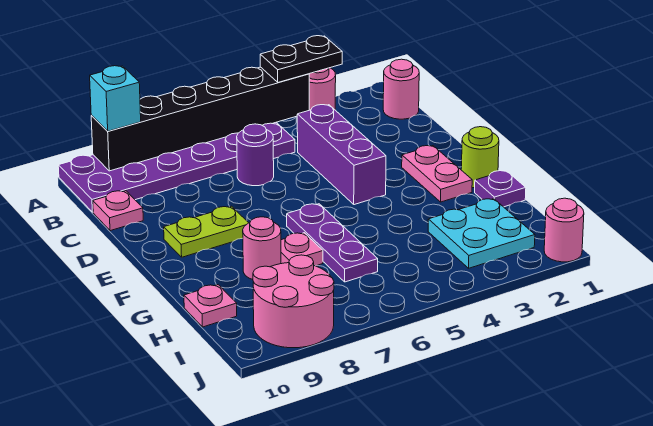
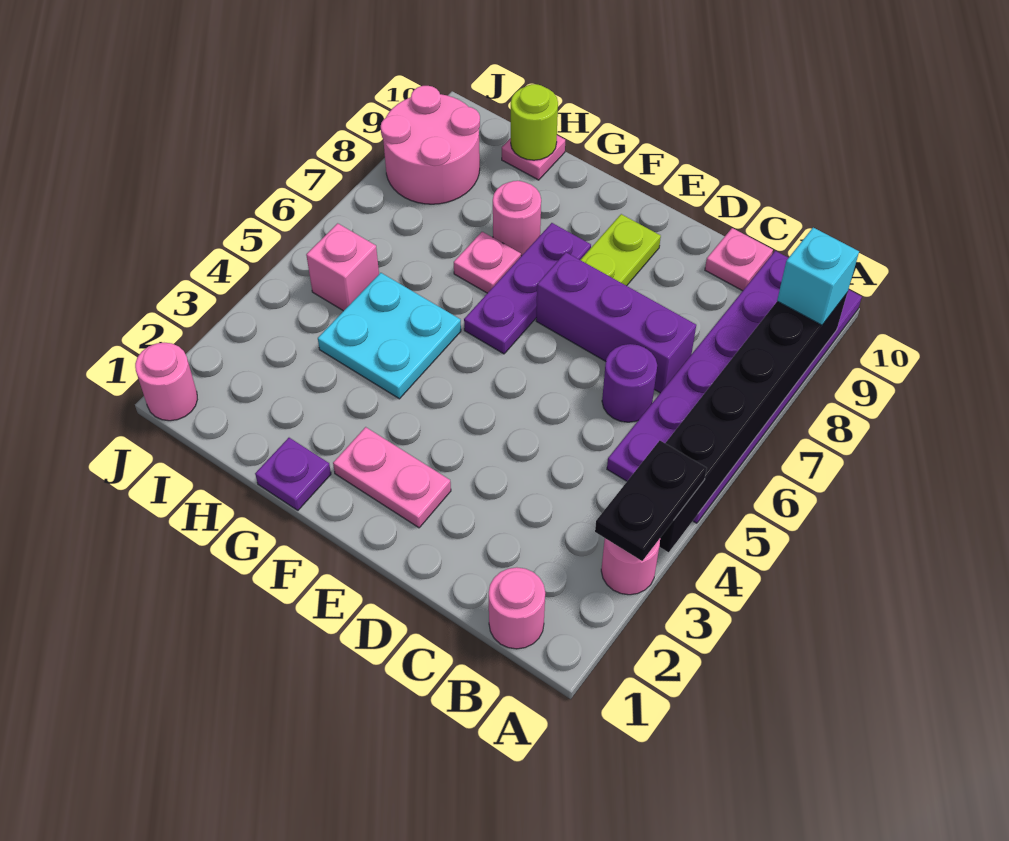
purple brick C4:E4 level 1 -> purple brick C7:E7 level 1
lime round brick F1 level 1 -> lime round brick H10 level 2
purple plate F6:H6 level 1 -> purple plate F6:F8 level 1
cyan plate H2:I3 level 1 -> cyan plate G4:H5 level 1
none -> pink brick I5 level 1

